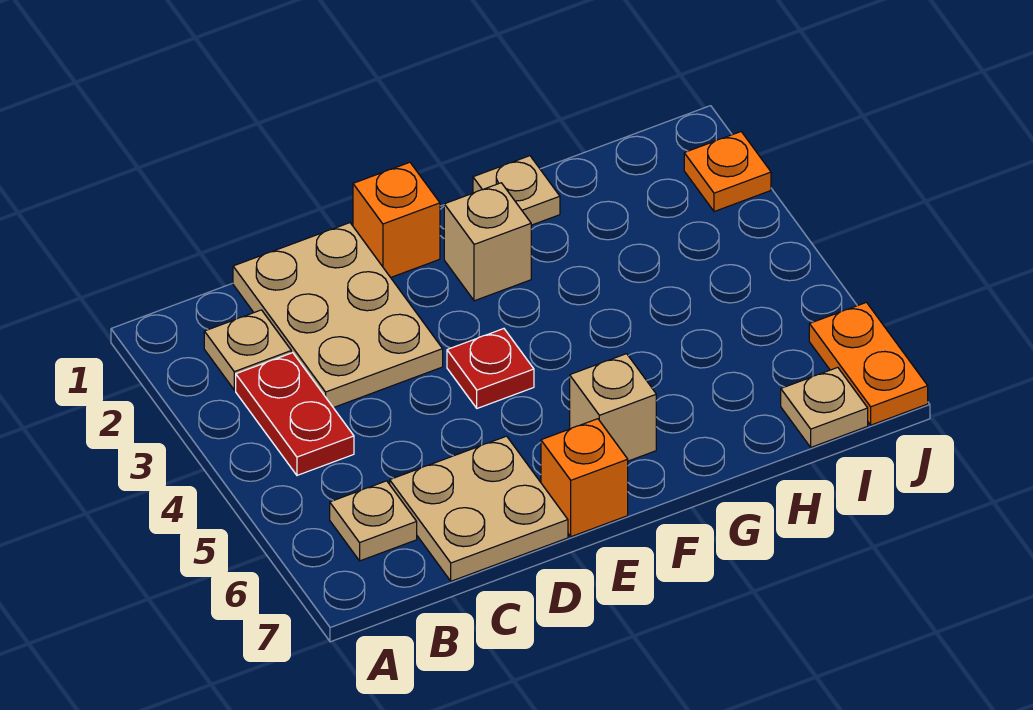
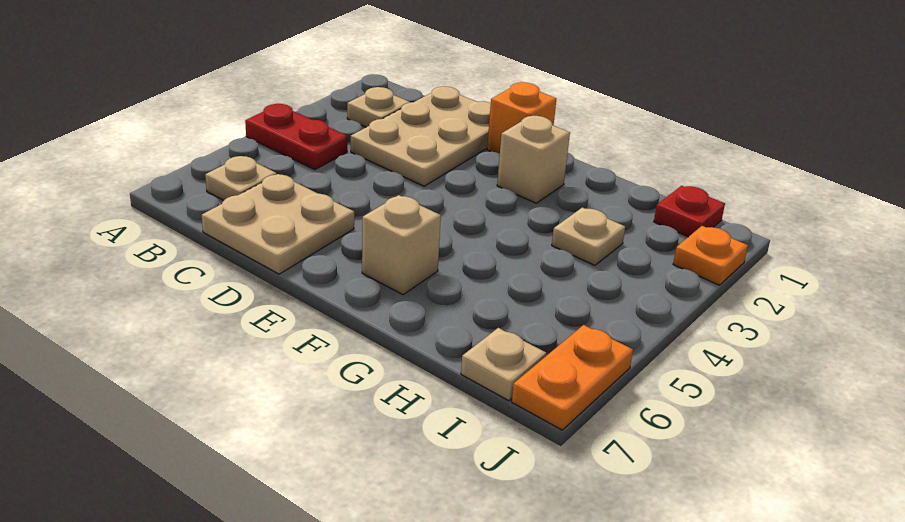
red plate B3:B4 level 1 -> red plate A4:B4 level 1
red plate E4 level 1 -> red plate I1 level 1
orange brick E7 level 1 -> none
tan plate G1 level 1 -> tan plate H3 level 1

